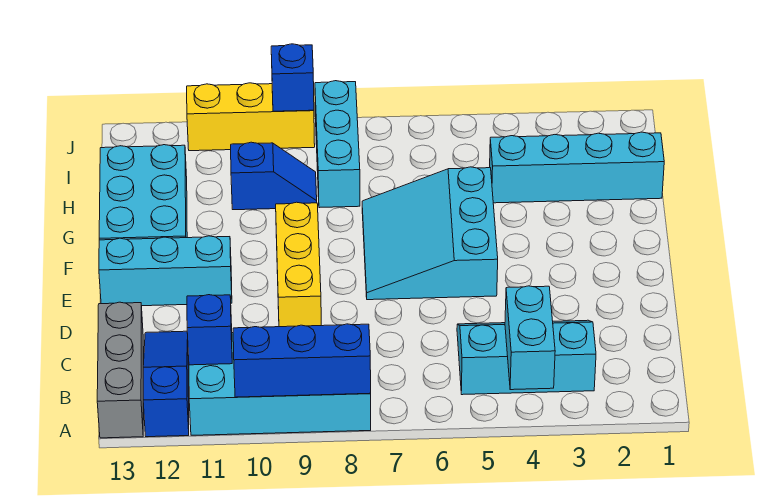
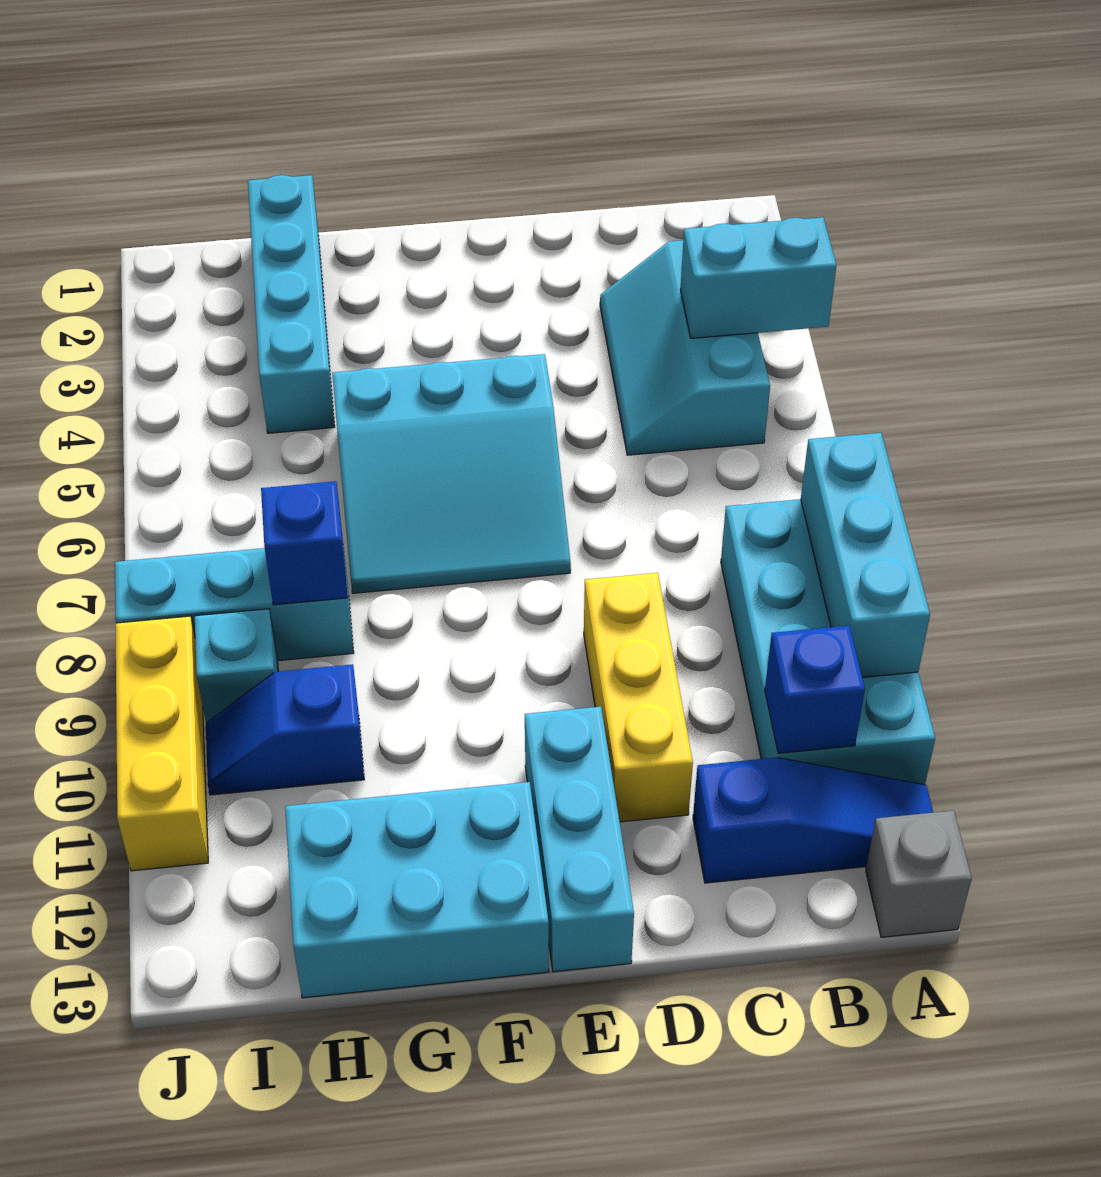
blue brick A8:A10 level 2 -> cyan brick A8:A10 level 2
blue slope A12:C12 level 1 top A -> blue slope A12:C12 level 1 top C
grey brick A13:C13 level 1 -> grey brick A13 level 1
yellow brick D9:F9 level 1 -> yellow brick D9:D11 level 1
blue slope H9:H10 level 1 top 10 -> blue slope H10:I10 level 1 top H
none -> cyan brick I9 level 1
blue brick J9 level 2 -> blue brick H8 level 2

